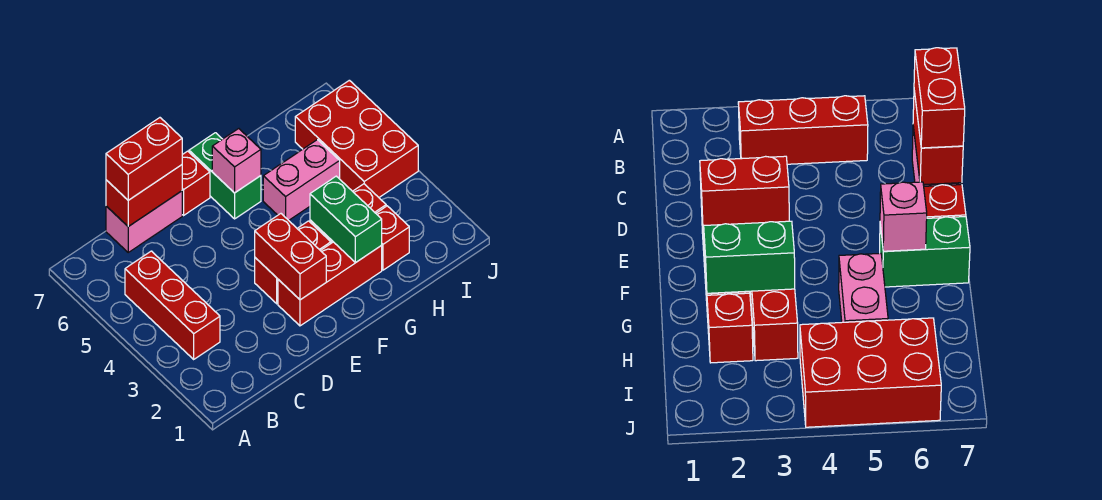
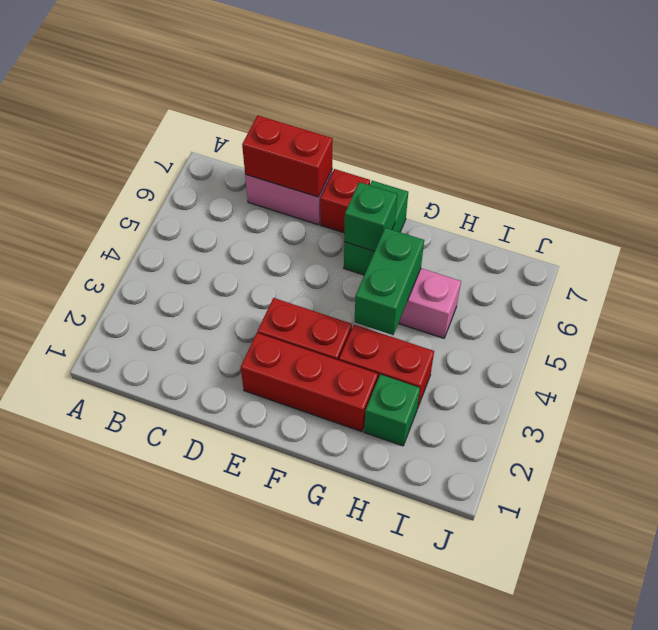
red brick B3:B5 level 1 -> none
red brick C7:D7 level 3 -> none
red brick E2:E3 level 2 -> none
pink brick F6 level 2 -> green brick F6 level 2
green brick G2:G3 level 2 -> green brick G4:G5 level 2
red brick H2 level 1 -> green brick H2 level 1
red brick I4:J6 level 1 -> none

